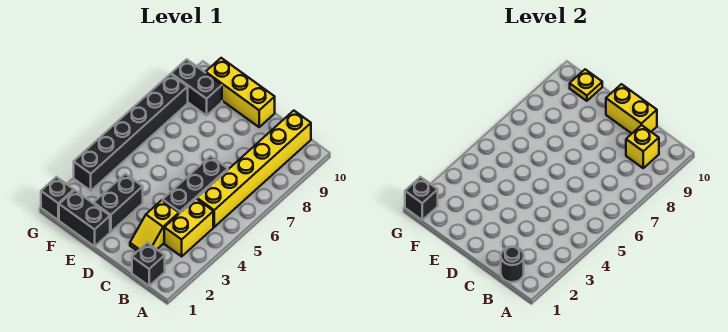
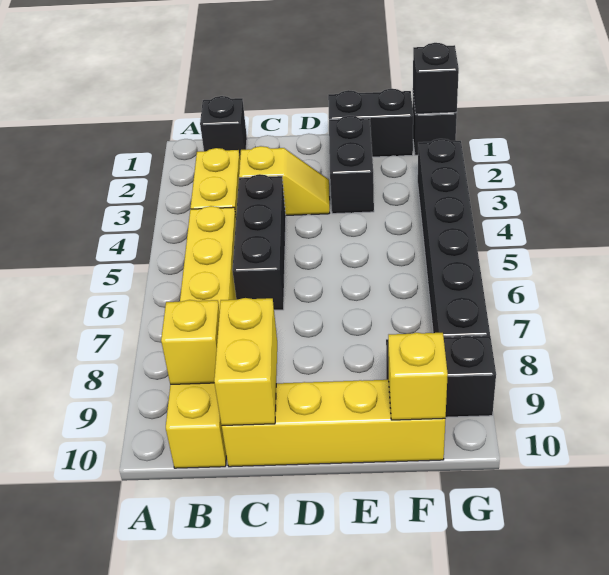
black round brick B1 level 2 -> none
yellow slope C2:C3 level 1 top 3 -> yellow slope C3:D3 level 1 top C
yellow brick C10:D10 level 2 -> yellow brick C9:C10 level 2
yellow brick D10:F10 level 1 -> yellow brick C10:F10 level 1
yellow plate F10 level 2 -> yellow brick F10 level 2

